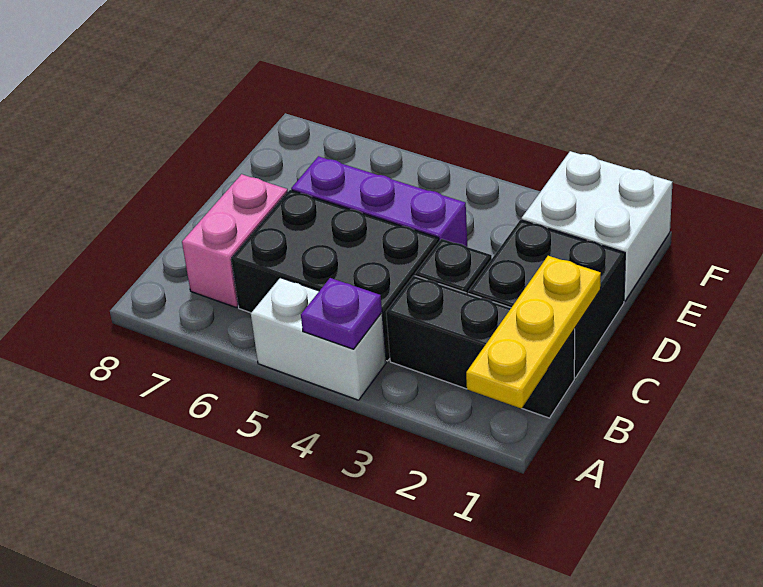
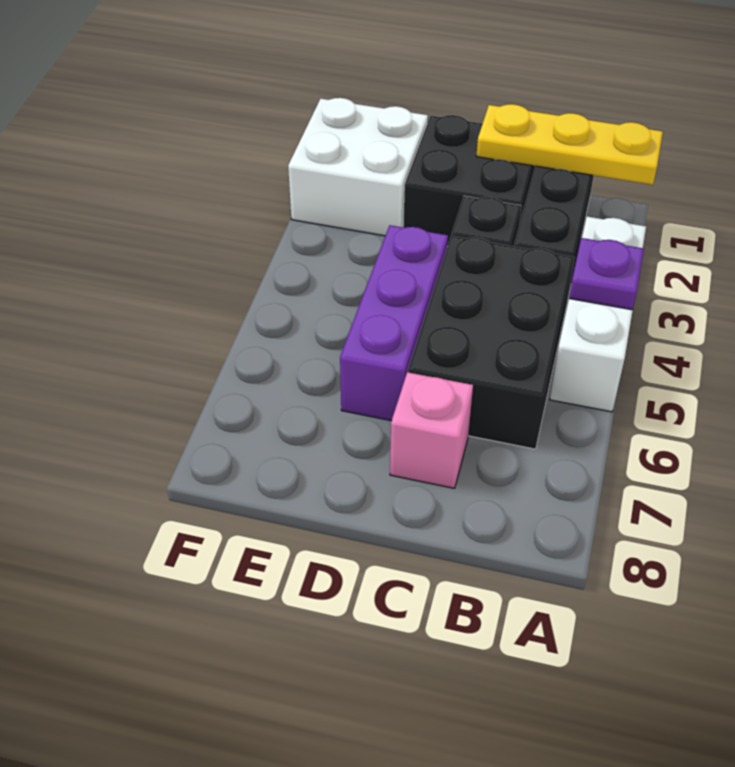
white brick A4:A5 level 1 -> white brick A3:A5 level 1
pink brick B7:C7 level 1 -> pink brick C7 level 1

